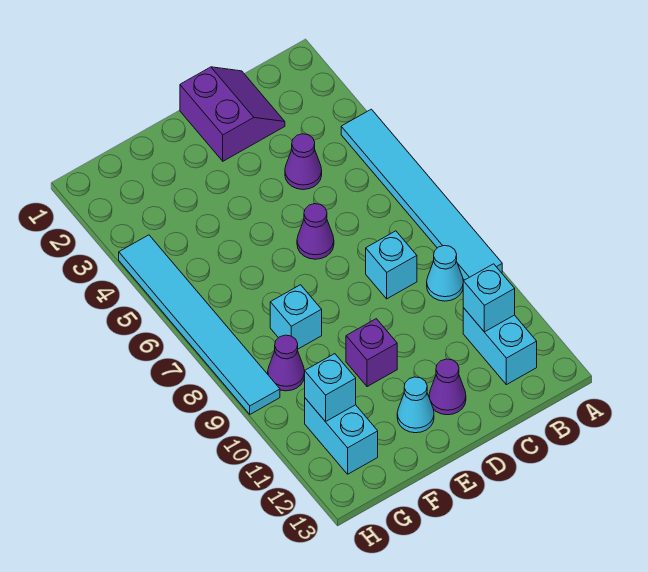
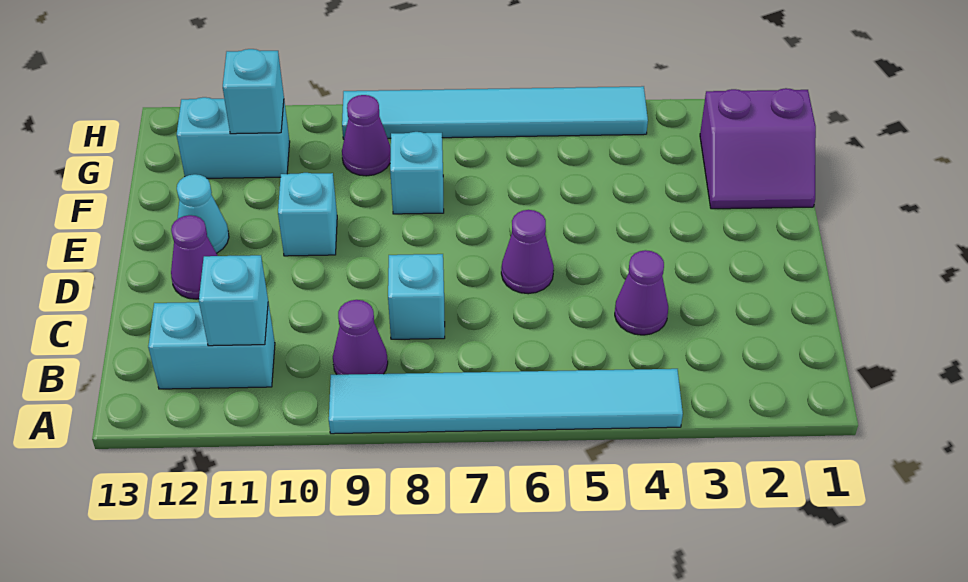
cyan cone B9 level 1 -> purple cone B9 level 1
purple slope C1:D2 level 1 top D -> purple slope F1:G2 level 1 top G
purple brick E10 level 1 -> cyan brick E10 level 1

